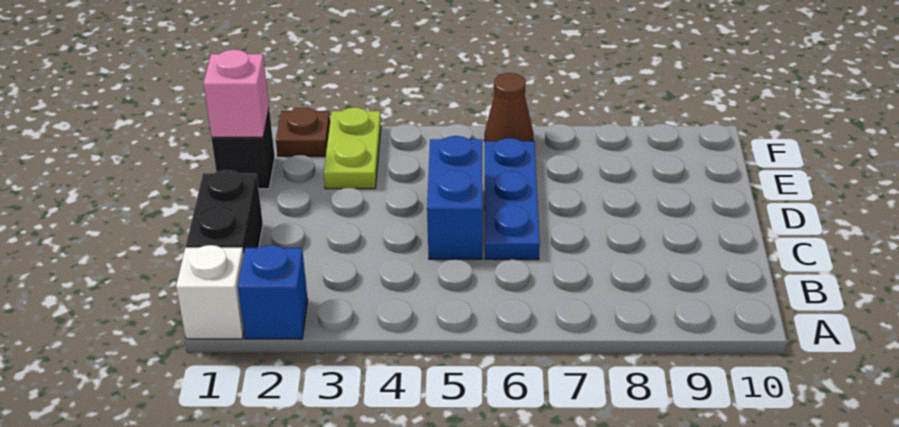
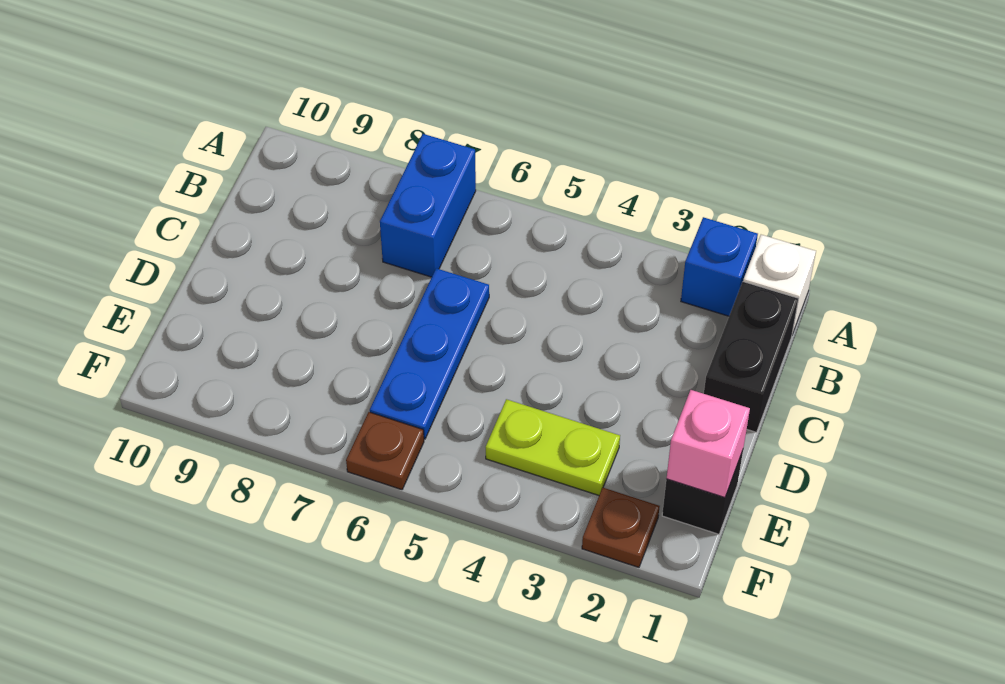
blue brick C5:D5 level 1 -> blue brick A7:B7 level 1
lime plate E3:F3 level 1 -> lime plate E3:E4 level 1
brown cone F6 level 1 -> brown plate F6 level 1

